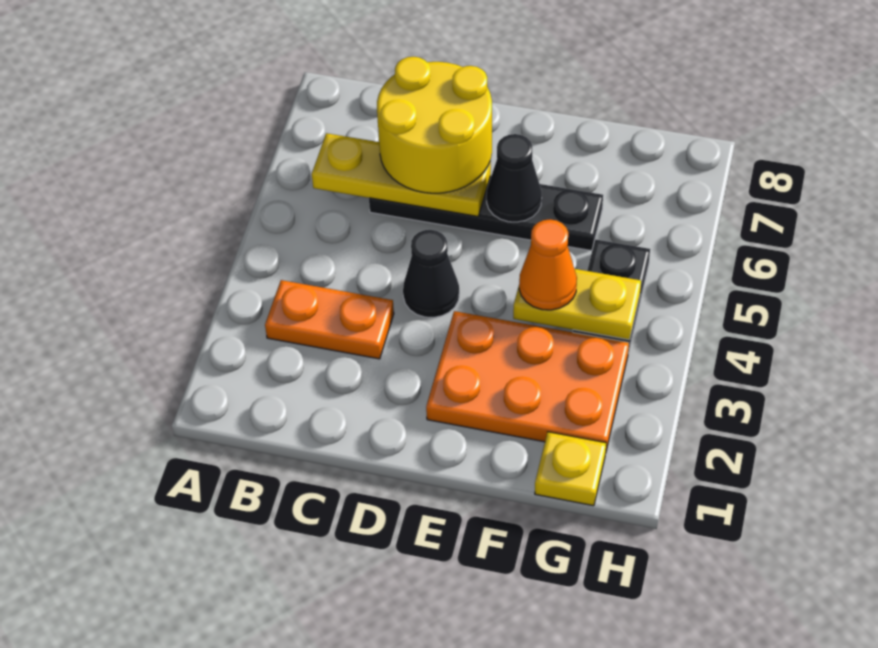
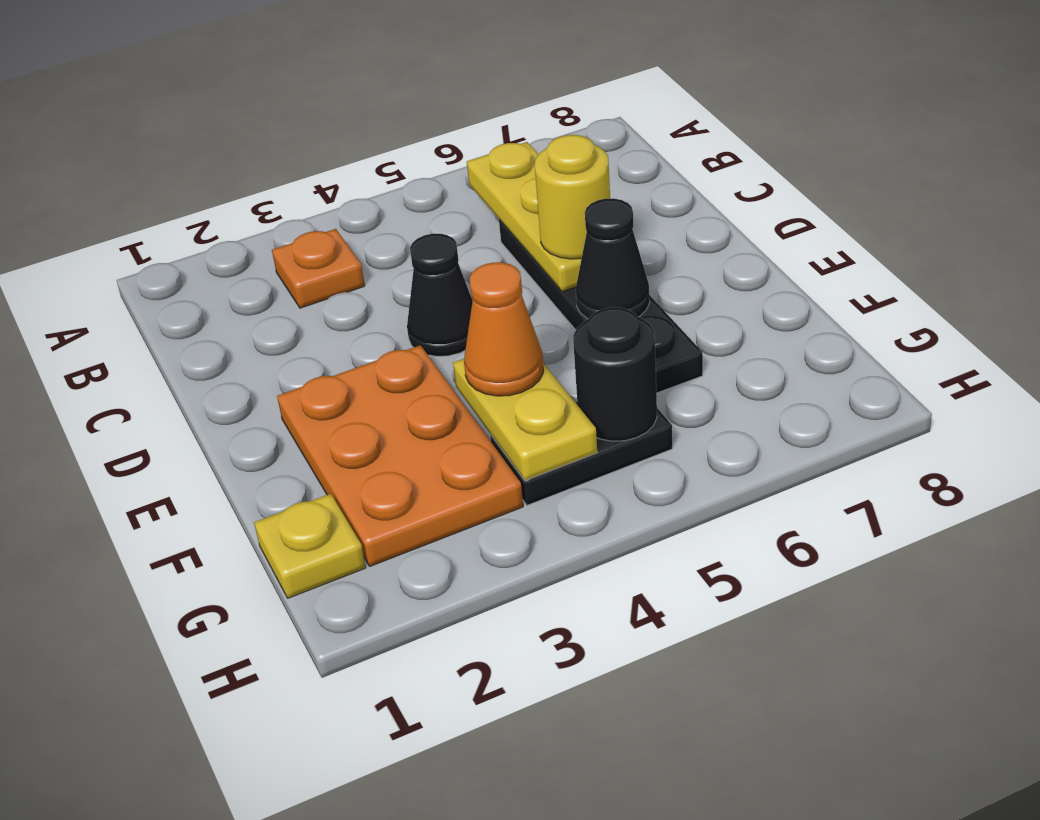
orange plate B3:C3 level 1 -> orange plate B3 level 1
yellow round brick C6:D7 level 3 -> yellow round brick D6 level 3
none -> black round brick G5 level 2

